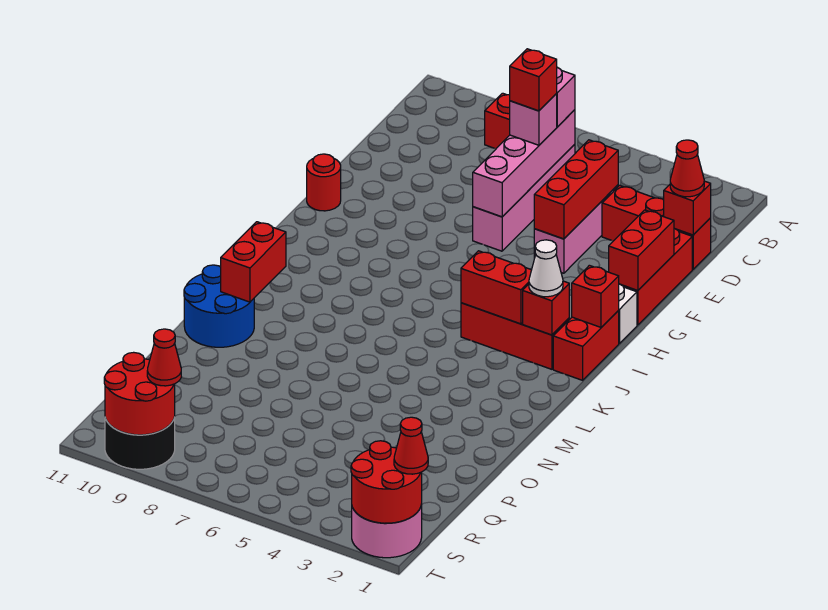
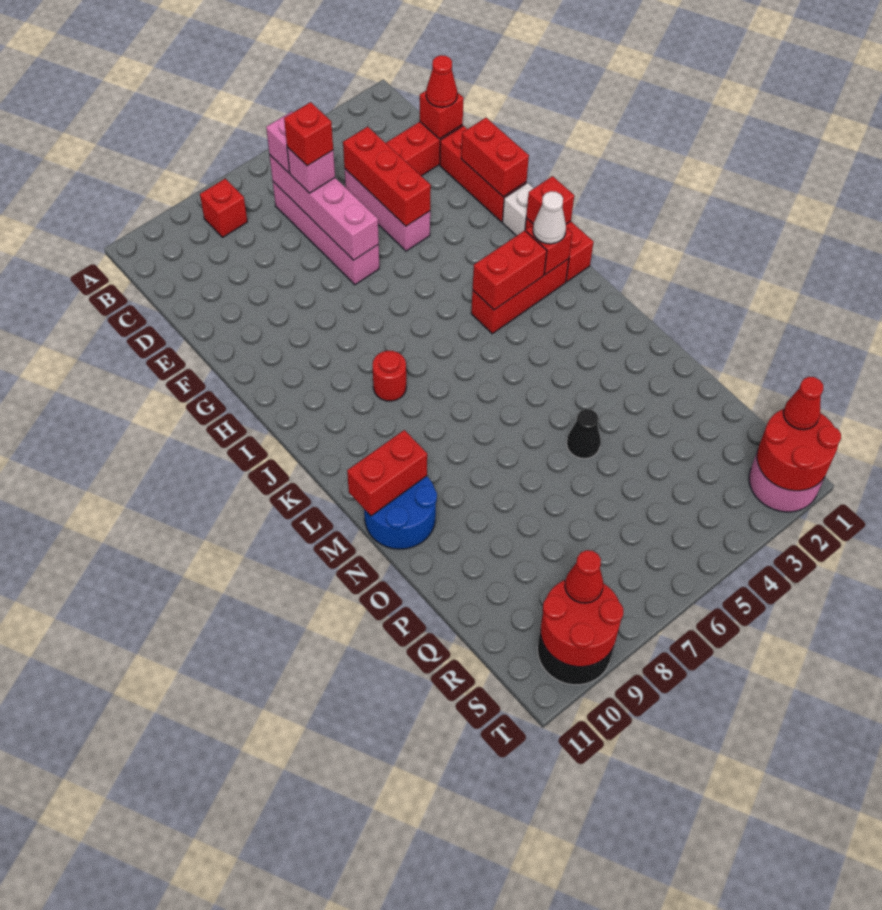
red round brick G11 level 1 -> red round brick J8 level 1
red brick L10:M10 level 2 -> red brick M10:M11 level 2
none -> black cone O5 level 1

